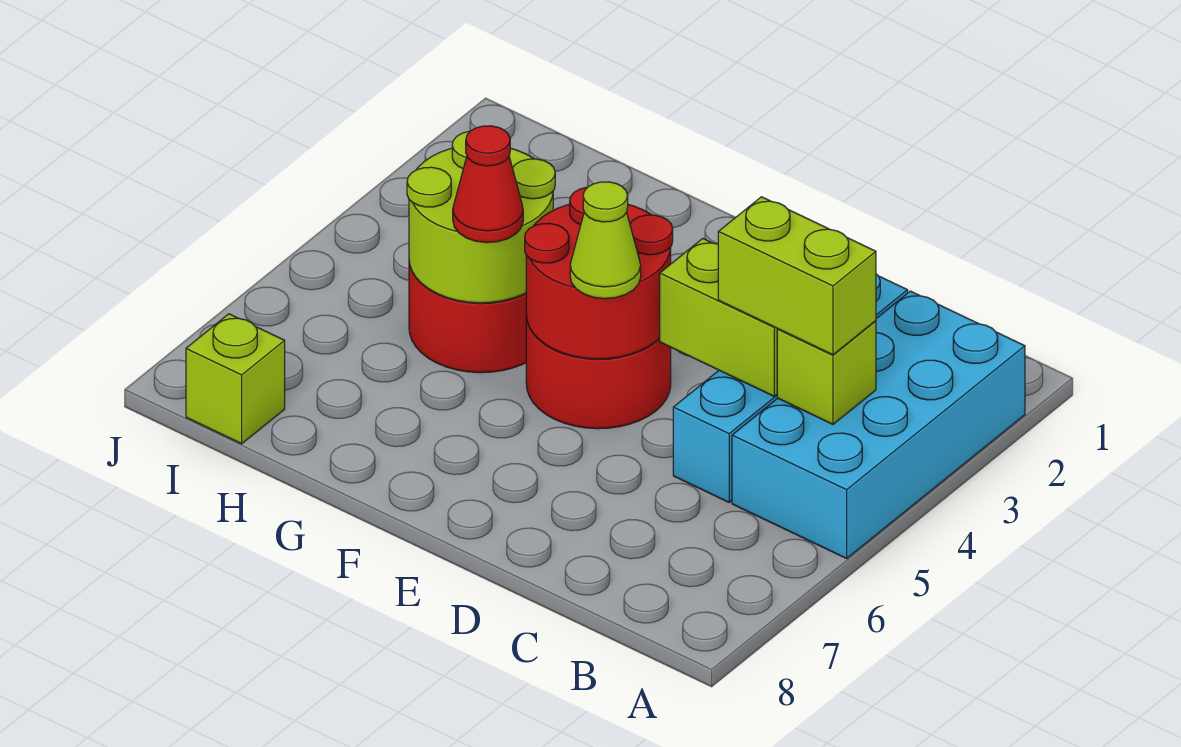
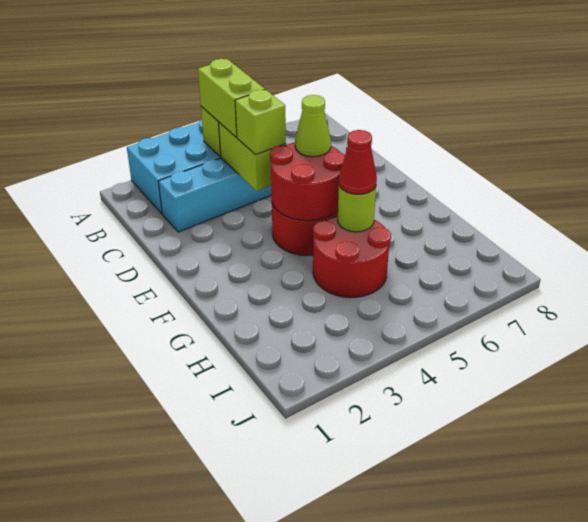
lime round brick G4:H5 level 2 -> lime round brick G5 level 2
lime brick I8 level 1 -> lime brick D4 level 3

